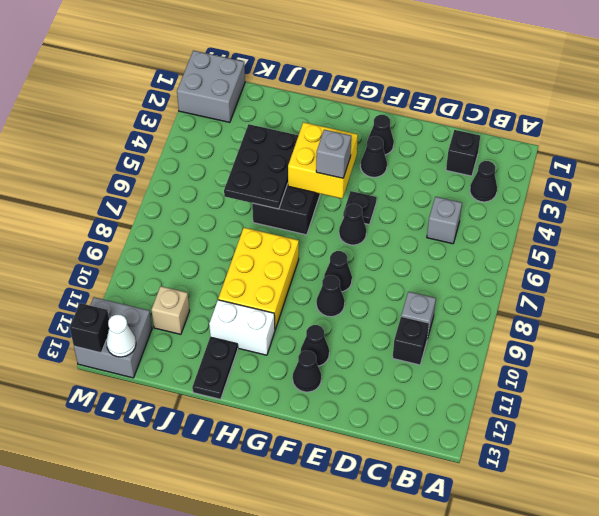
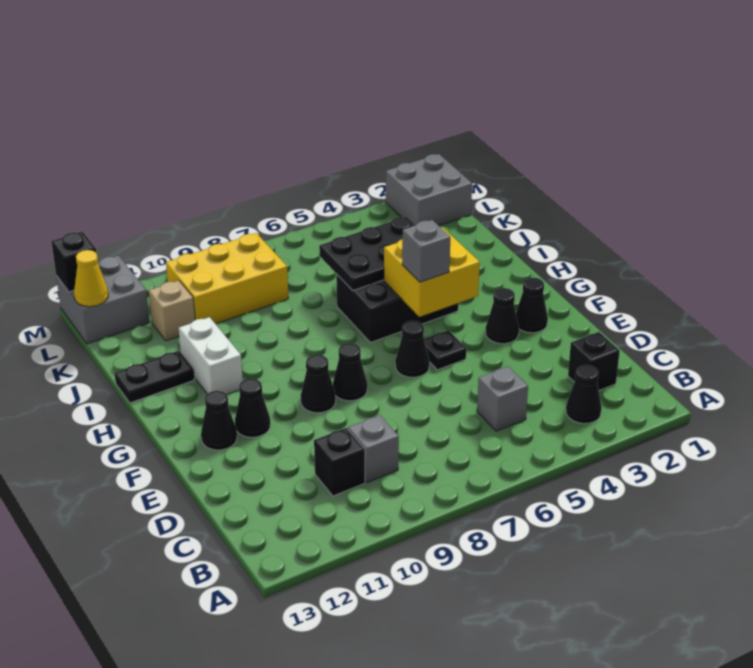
yellow brick H8:I10 level 1 -> yellow brick K8:L10 level 1
white cone L13 level 2 -> yellow cone L13 level 2

